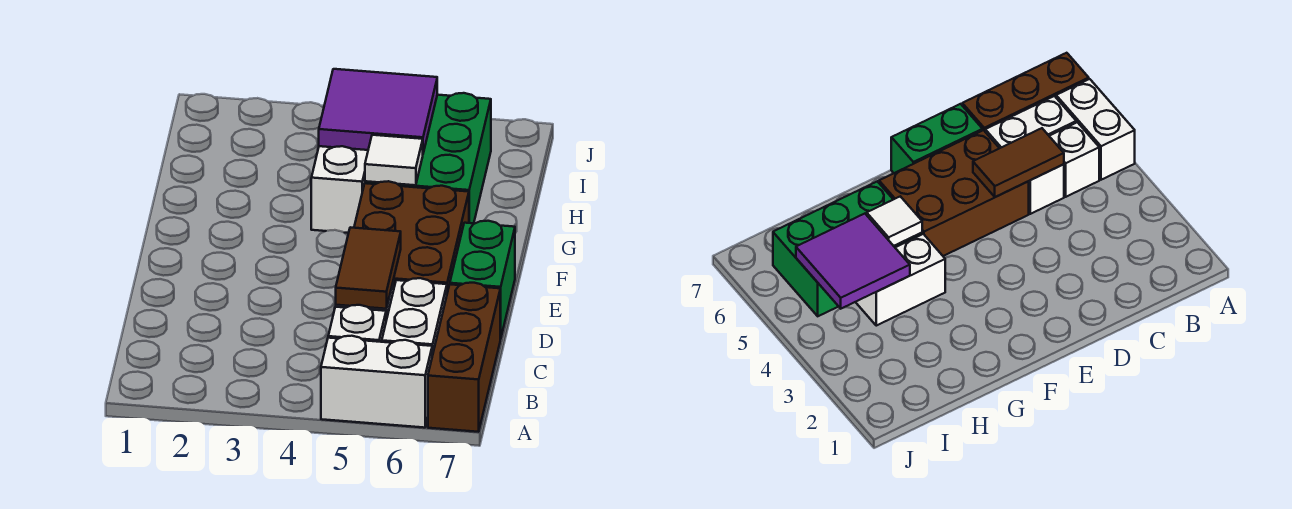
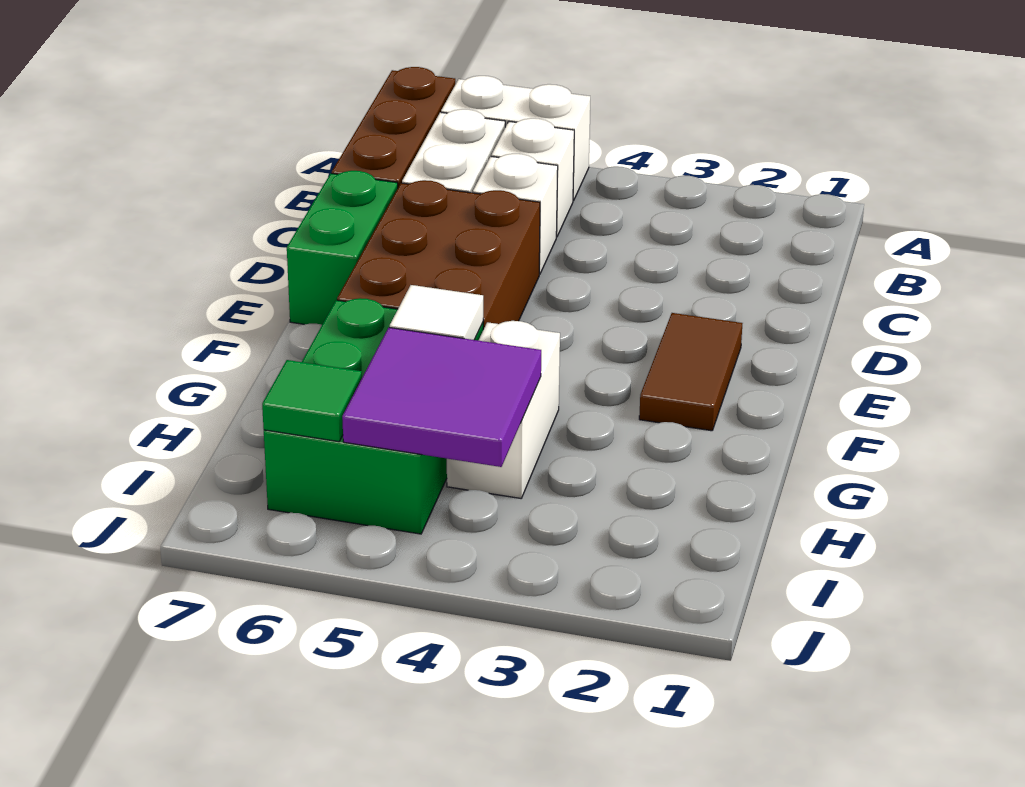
brown tile C5:D5 level 2 -> brown tile E2:F2 level 1
none -> green tile I6 level 2

